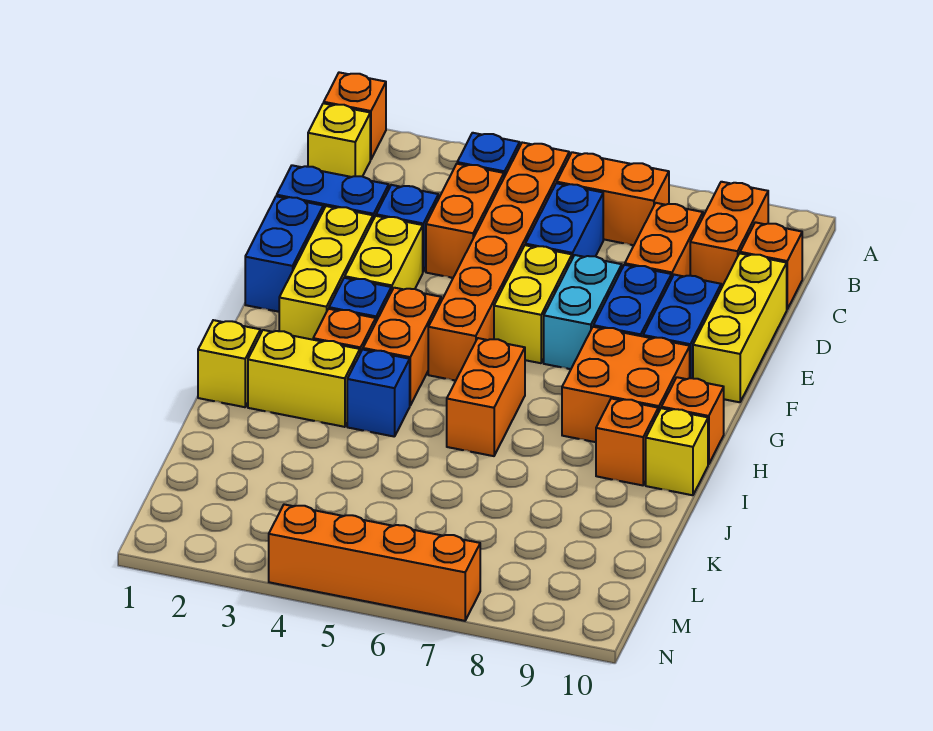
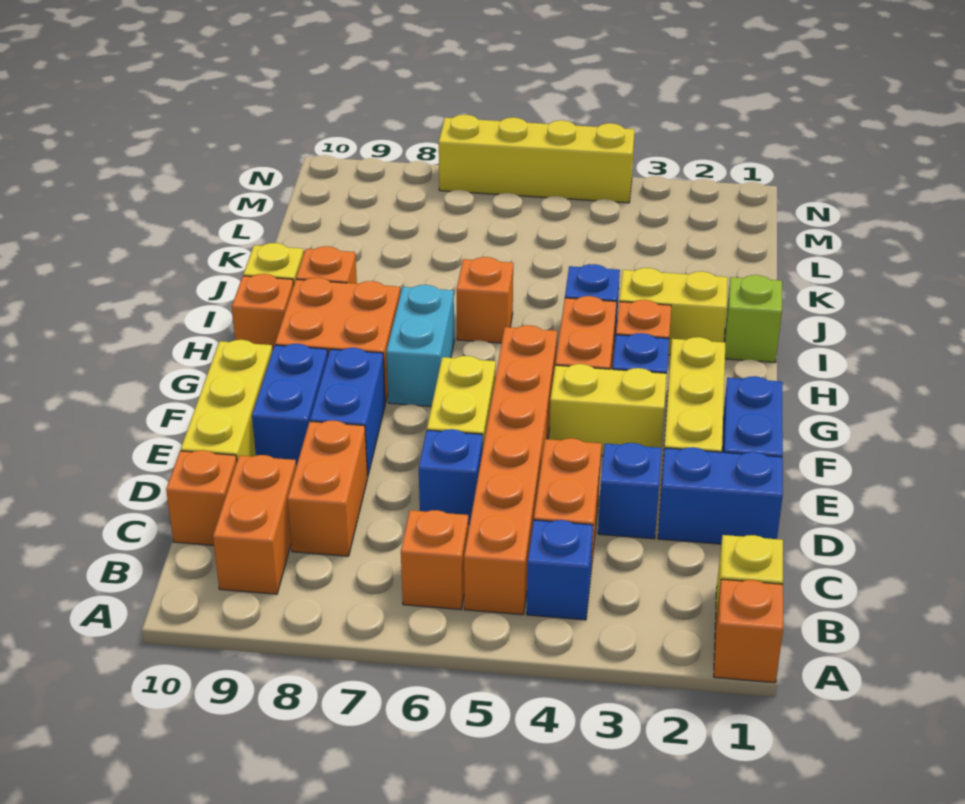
orange brick B6:B7 level 1 -> orange brick B6 level 1
blue brick C6:D6 level 1 -> blue brick D6 level 1
yellow brick E3:F3 level 1 -> yellow brick F3:F4 level 1
cyan brick E7:F7 level 1 -> cyan brick G7:H7 level 1
orange brick H6:I6 level 1 -> orange brick I6 level 1
yellow brick I1 level 1 -> lime brick I1 level 1
orange brick N4:N7 level 1 -> yellow brick N4:N7 level 1

